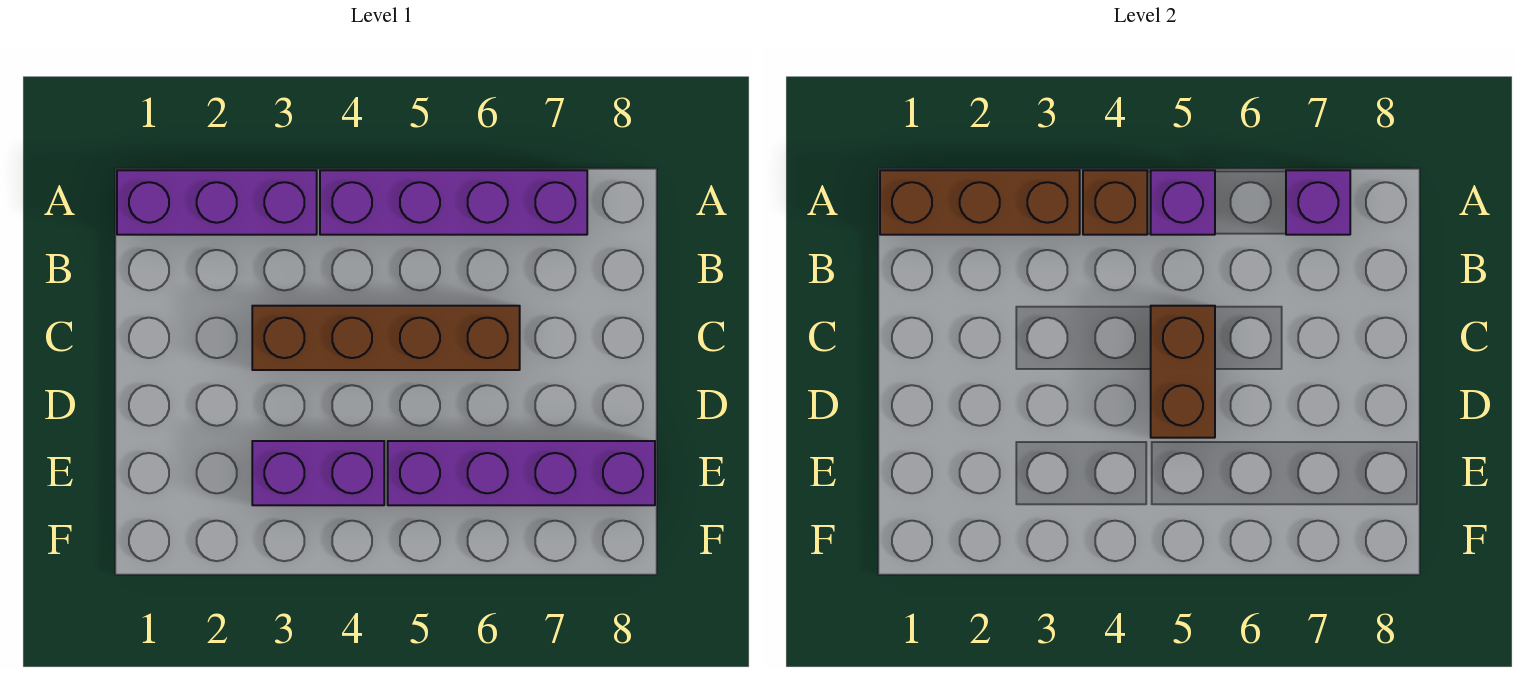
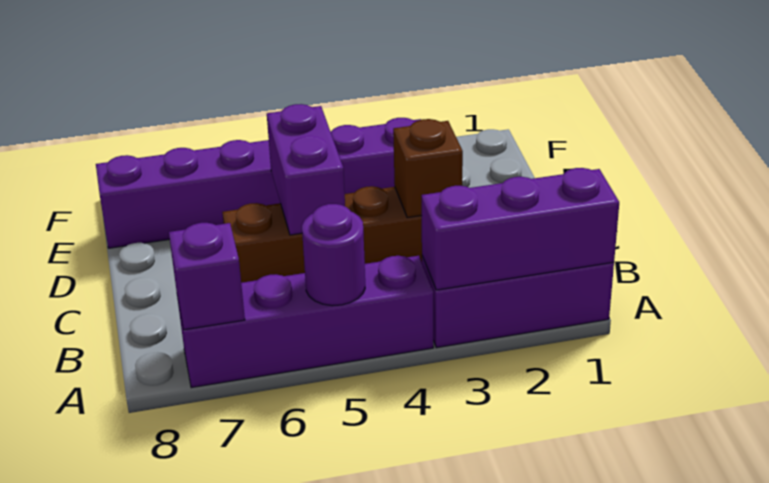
brown brick A1:A3 level 2 -> purple brick A1:A3 level 2
brown brick A4 level 2 -> brown brick C3 level 2
purple brick A5 level 2 -> purple round brick A5 level 2
brown brick C5:D5 level 2 -> purple brick C5:D5 level 2

